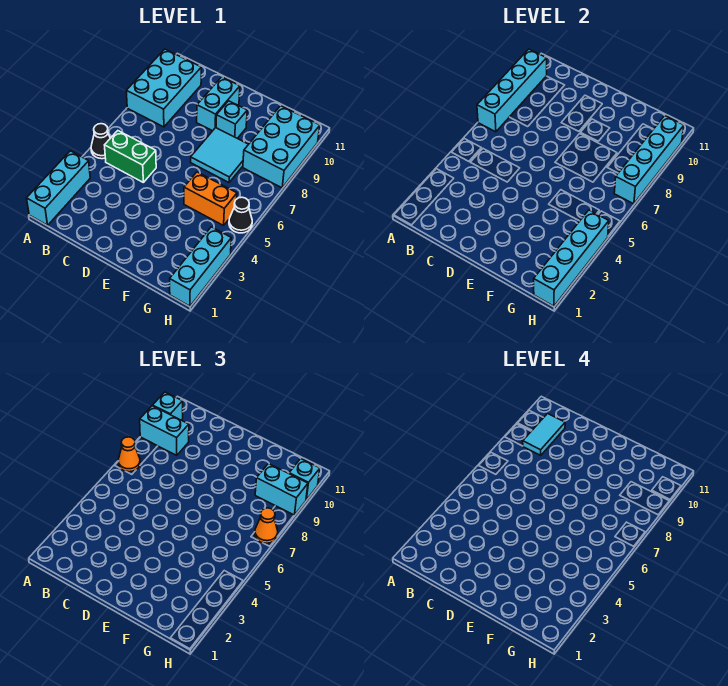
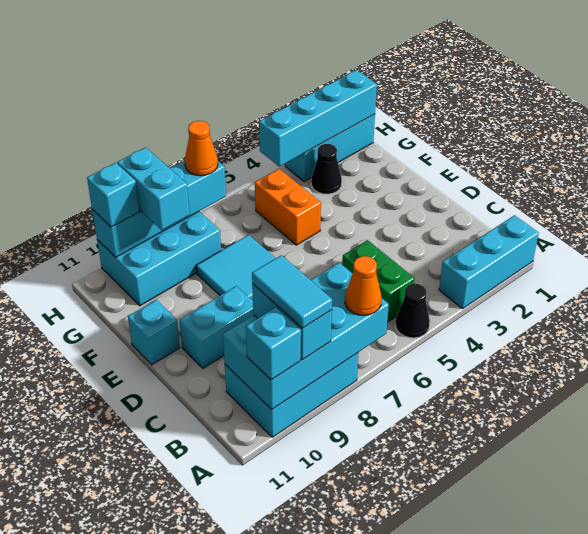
cyan brick A7:A10 level 2 -> cyan brick A7:B10 level 2
cyan tile B9:B10 level 4 -> cyan tile A9:B9 level 4
cyan brick E9 level 1 -> cyan brick E11 level 1
black cone H5 level 1 -> black cone G3 level 1

